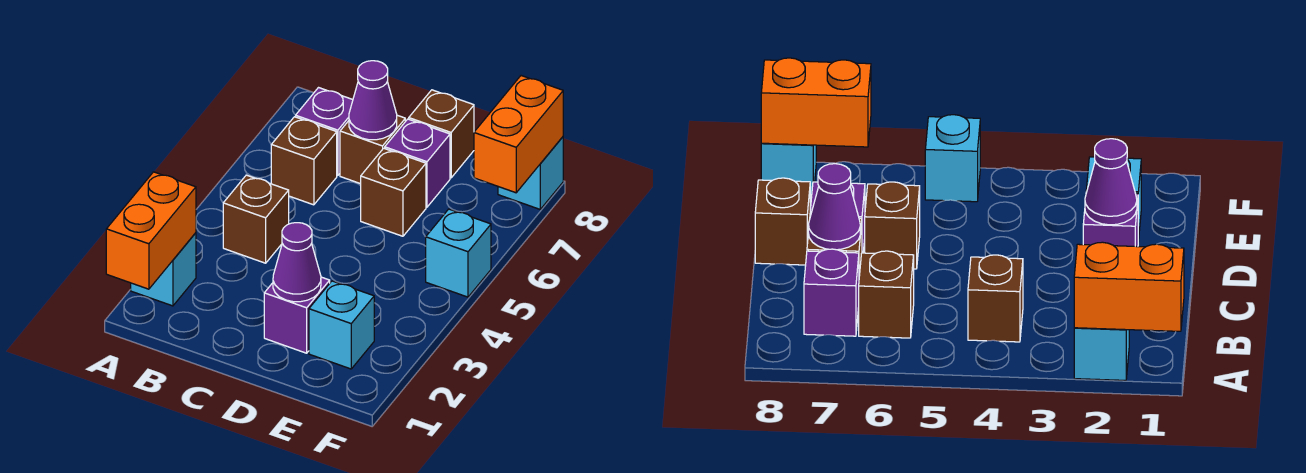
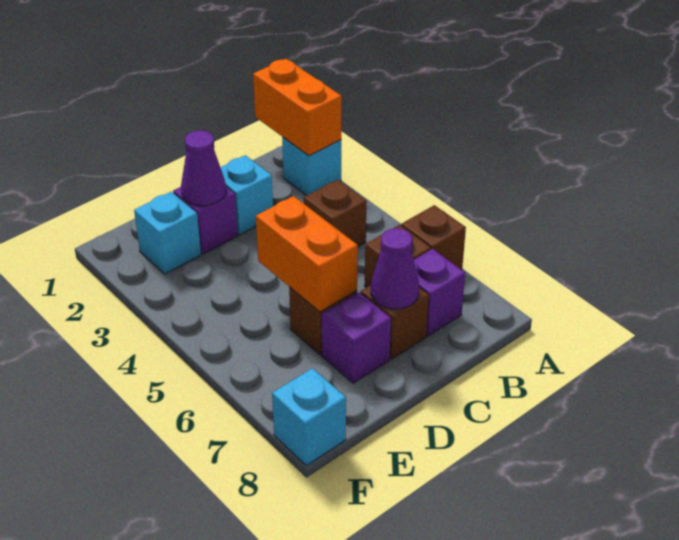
brown brick D8 level 1 -> brown brick A6 level 1
cyan brick F5 level 1 -> cyan brick C2 level 1
orange brick F7:F8 level 2 -> orange brick D5:D6 level 2

